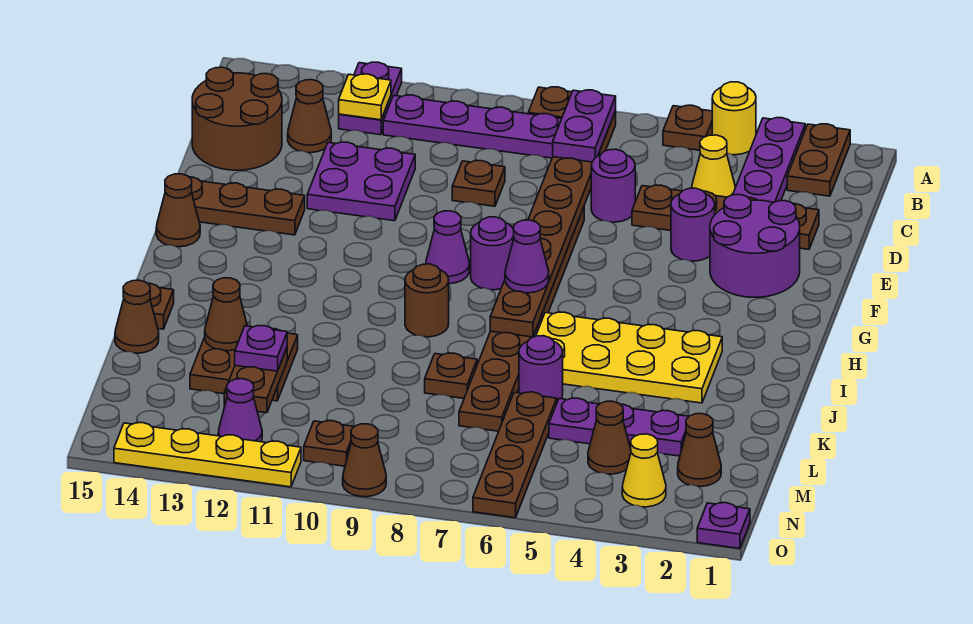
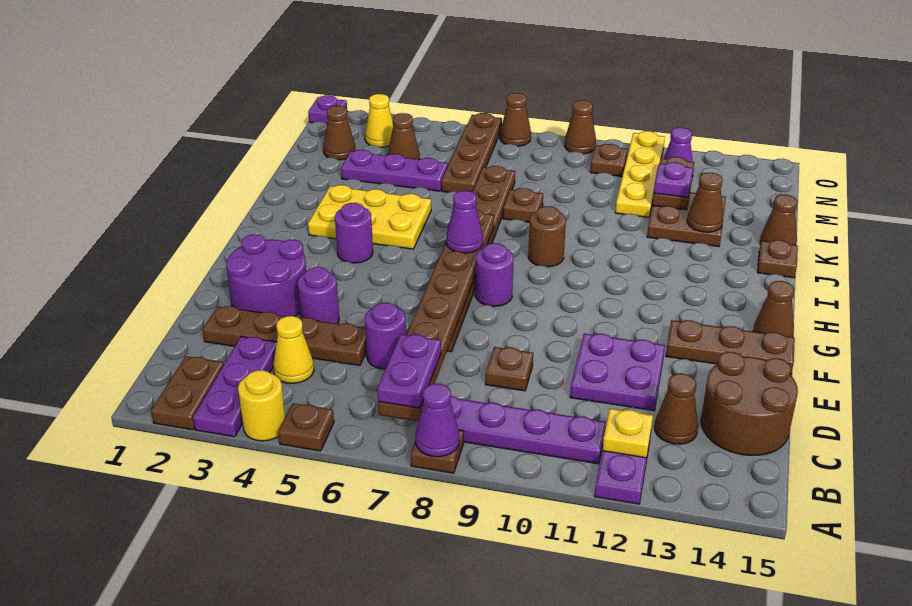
purple cone G9 level 1 -> purple cone A8 level 2
yellow plate I3:J6 level 1 -> yellow plate I3:J5 level 1
purple round brick K6 level 1 -> purple round brick H4 level 1
none -> brown cone O7 level 1
yellow plate O11:O14 level 1 -> yellow plate L11:O11 level 1

